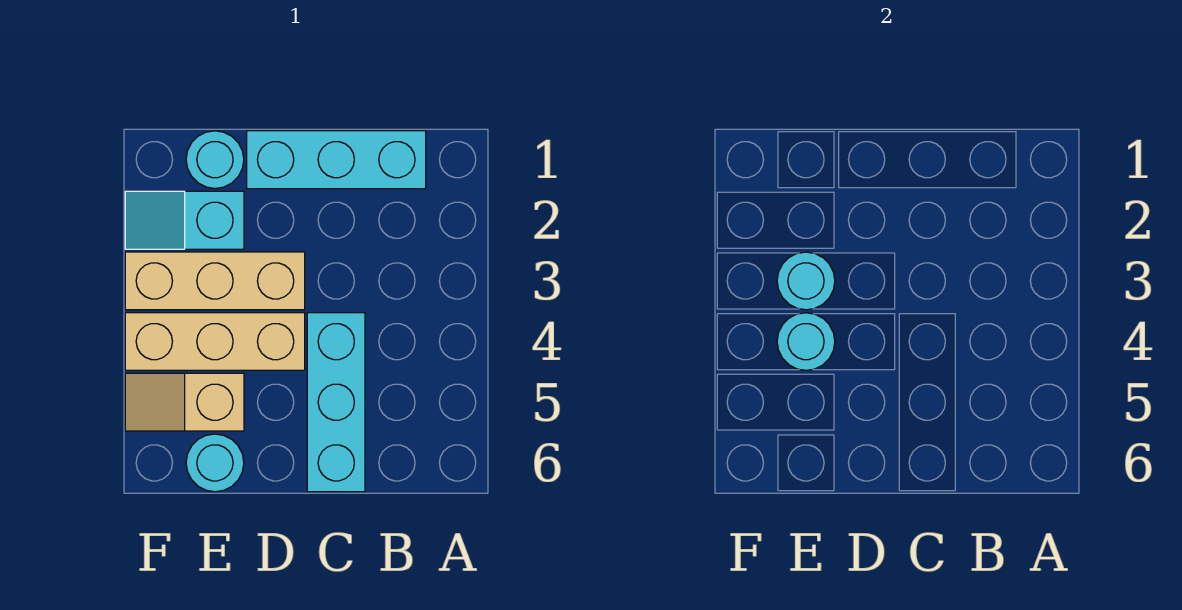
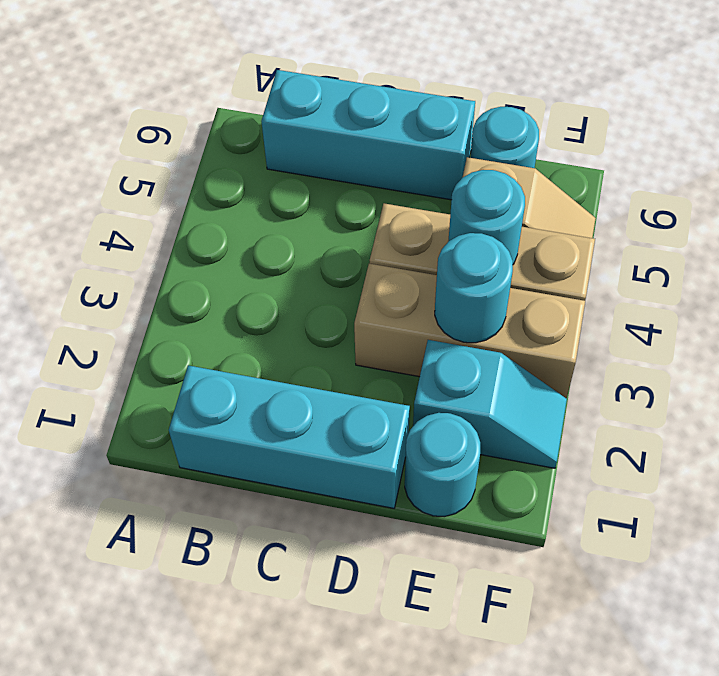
cyan brick C4:C6 level 1 -> cyan brick B6:D6 level 1

